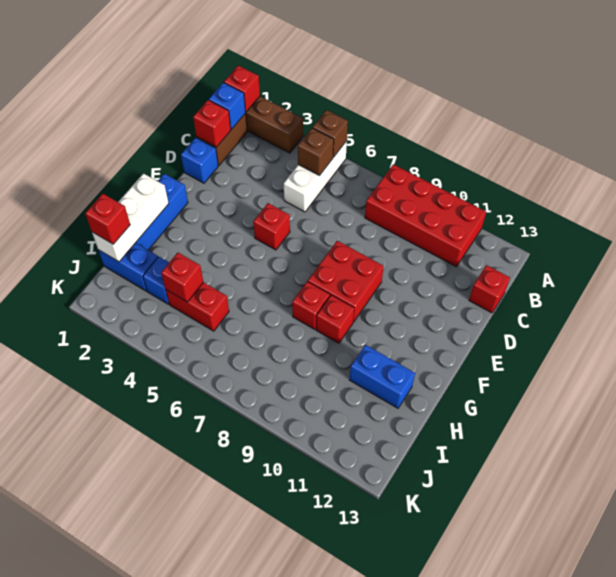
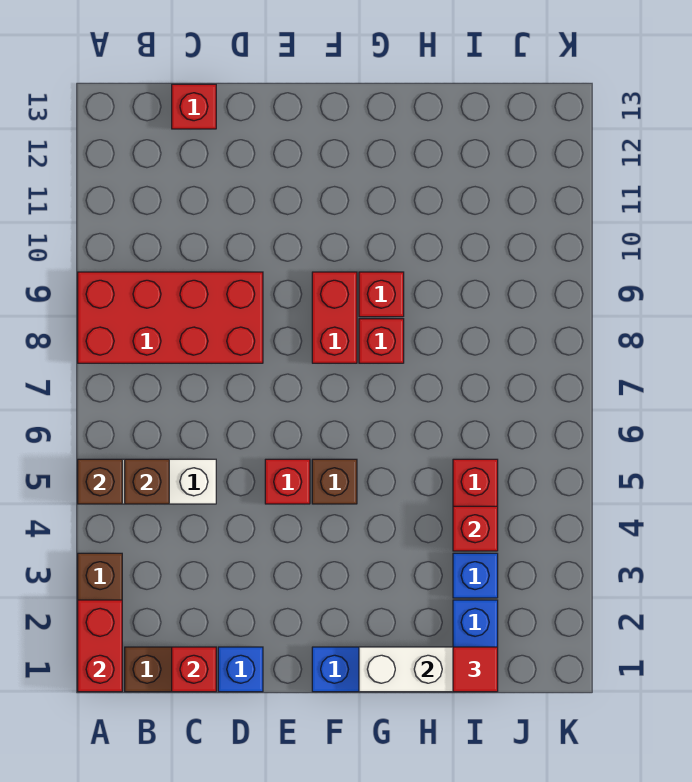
red brick A1 level 2 -> red brick A1:A2 level 2
red brick A8:B11 level 1 -> red brick A8:D9 level 1
blue brick B1 level 2 -> none
red brick E8:F9 level 1 -> red brick F8:F9 level 1
none -> brown brick F5 level 1
blue brick H11:H12 level 1 -> none
red brick I1 level 3 -> red tile I1 level 3

